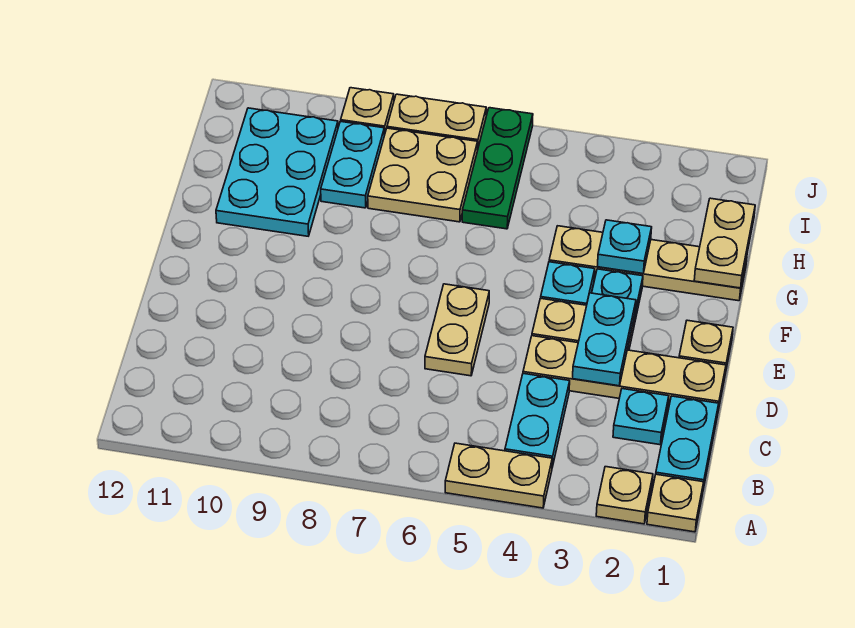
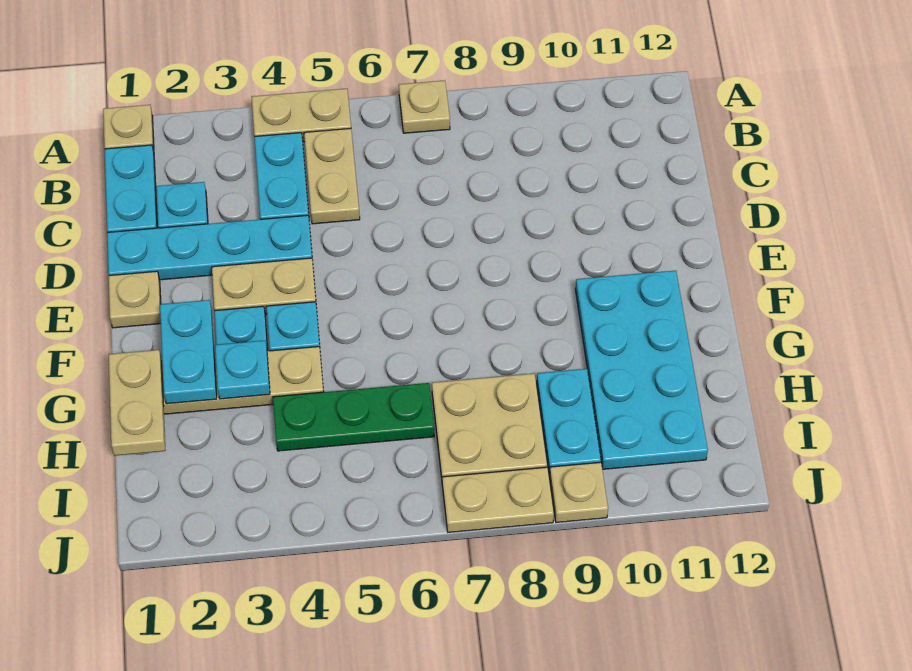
tan plate A2 level 1 -> tan plate A7 level 1
tan plate D1:D4 level 1 -> cyan plate D1:D4 level 1
cyan plate D3:E3 level 2 -> cyan plate F2:G2 level 2
tan plate D6:E6 level 1 -> tan plate B5:C5 level 1
cyan plate G10:I11 level 1 -> cyan plate F10:I11 level 1
green plate H6:J6 level 1 -> green plate H4:H6 level 1

